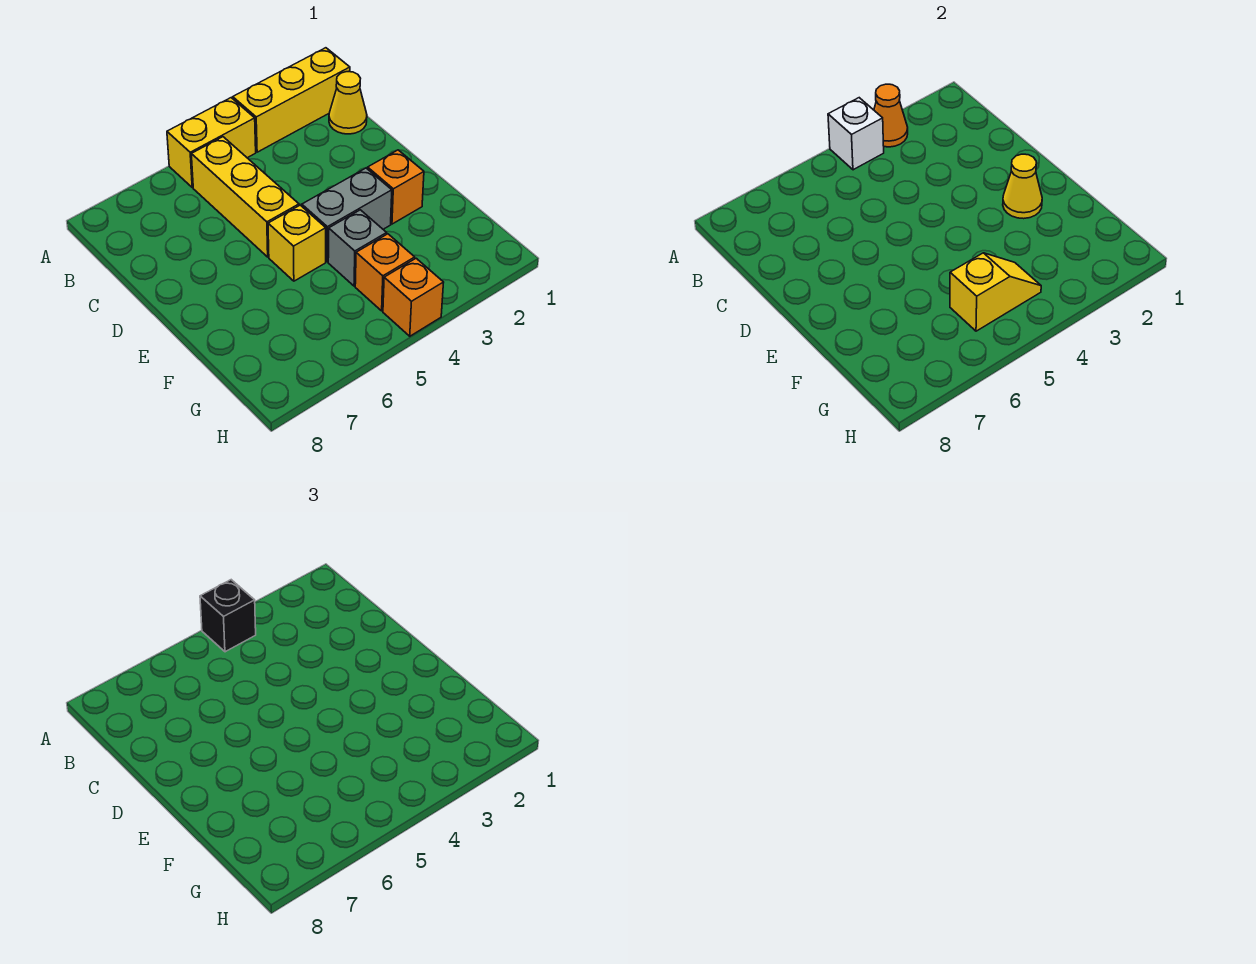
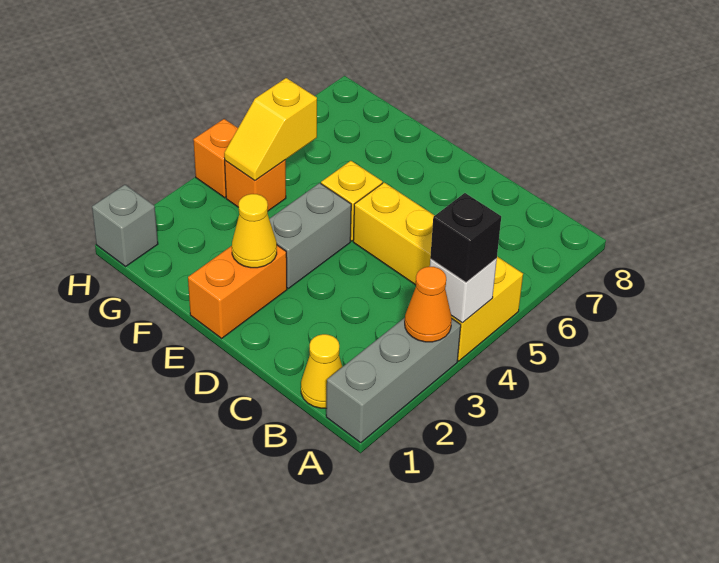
yellow brick A1:A3 level 1 -> grey brick A1:A3 level 1
orange brick E2 level 1 -> orange brick E1:E2 level 1
grey brick F4 level 1 -> grey brick H1 level 1

